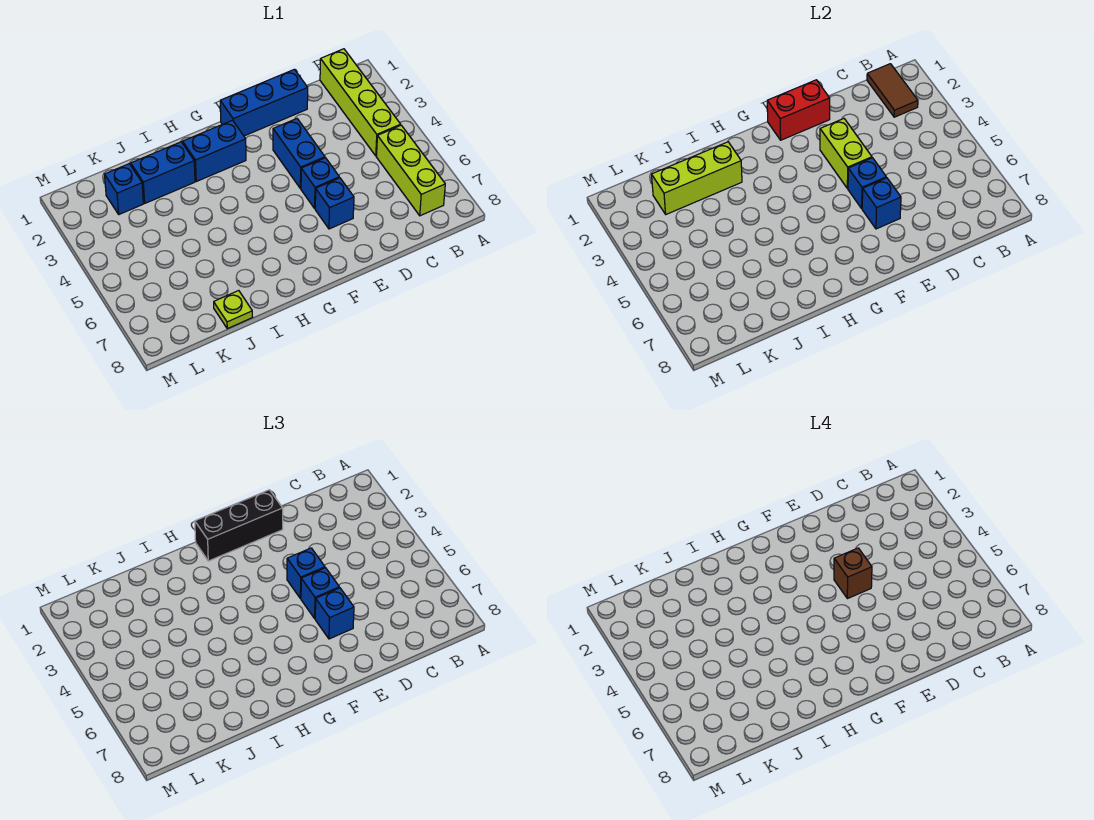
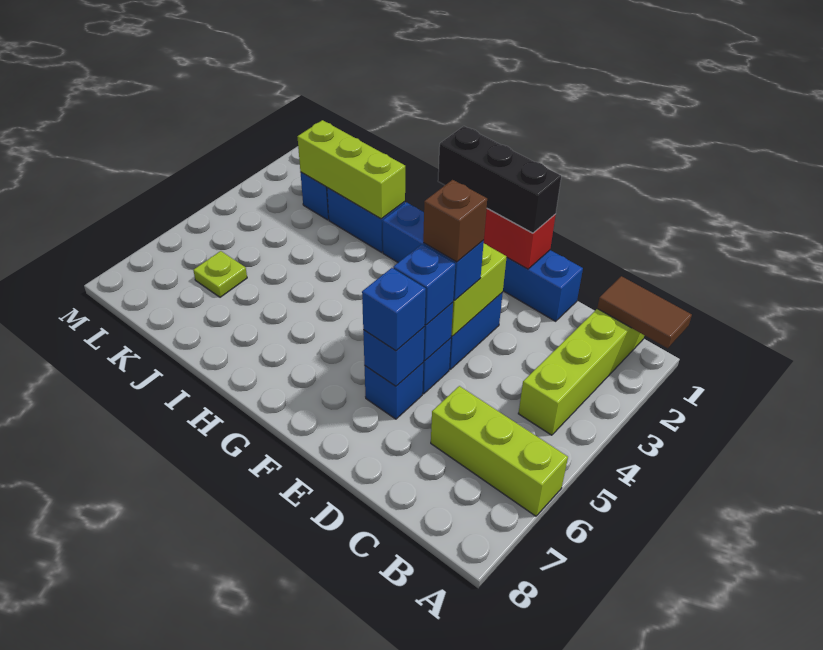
brown tile B1:B2 level 2 -> brown tile A1:B1 level 2
lime brick B5:B7 level 1 -> lime brick A6:C6 level 1
lime plate J8 level 1 -> lime plate K6 level 1

